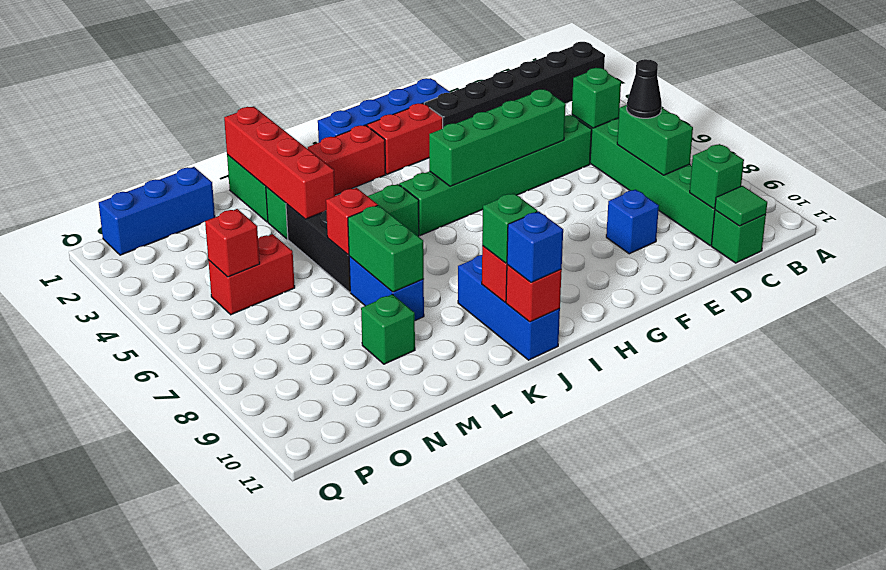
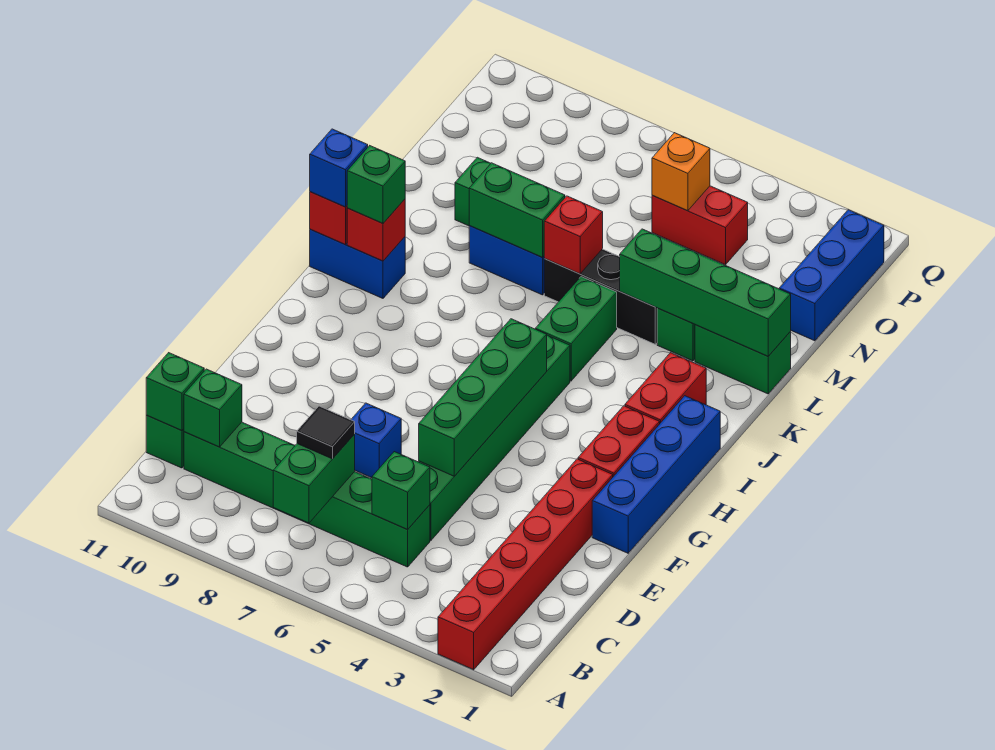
black brick A2:F2 level 1 -> red brick A2:F2 level 1
green brick C7:C8 level 2 -> green brick B7:C7 level 2
black cone C7 level 3 -> black tile C7 level 3
green tile C11 level 2 -> green brick C11 level 2
blue brick E9 level 1 -> blue brick E7 level 1
blue brick J9:J11 level 1 -> blue brick J10:J11 level 1
red brick L1:L4 level 2 -> green brick L1:L4 level 2
red brick N5:O5 level 1 -> red brick O4:O5 level 1
red brick O5 level 2 -> orange brick O5 level 2

